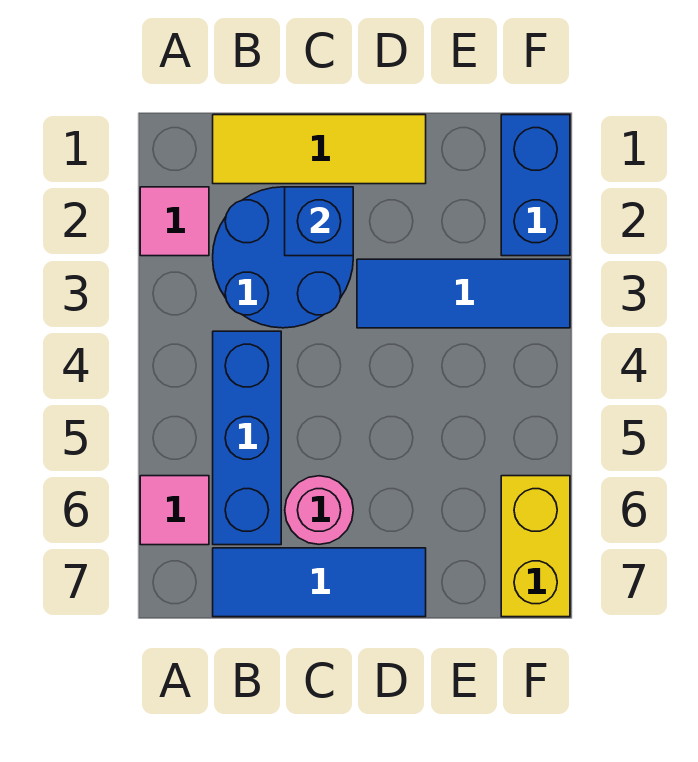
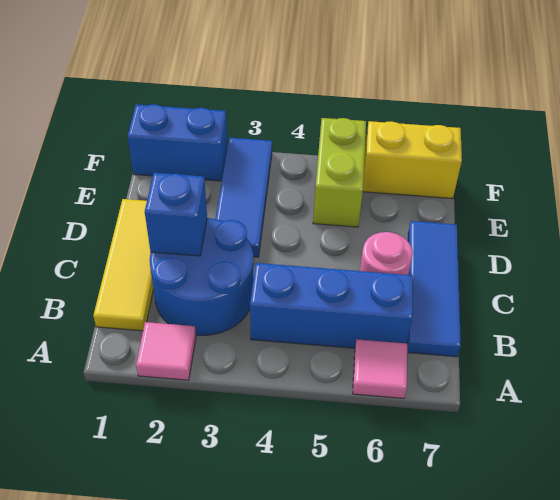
none -> lime brick E5:F5 level 1

